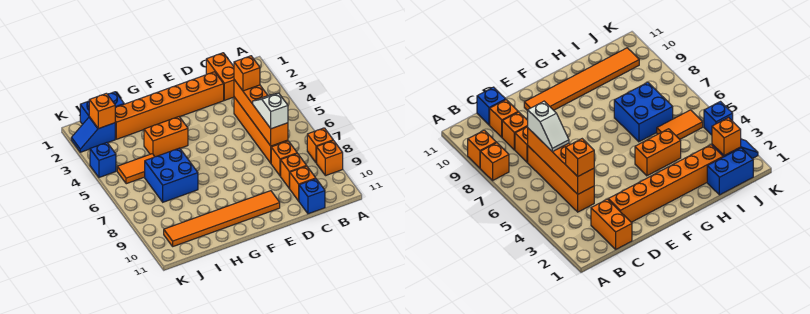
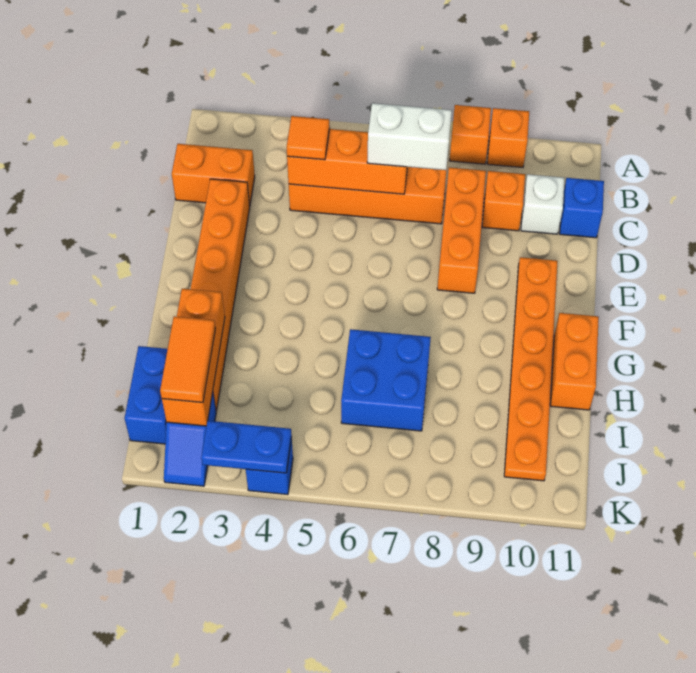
orange brick C4:C7 level 2 -> orange brick C4:C6 level 2
orange brick C4 level 3 -> orange tile C4 level 3
white slope C6:C7 level 3 top 7 -> white brick C6:C7 level 3
orange brick C8 level 1 -> orange brick C8:E8 level 1
orange brick C10 level 1 -> white brick C10 level 1
orange tile E10:J10 level 1 -> orange plate E10:J10 level 1
orange brick G4:H4 level 1 -> orange brick G11:H11 level 1
orange tile I5:J5 level 1 -> orange tile I2:J2 level 3
orange brick J2 level 2 -> orange brick H2:J2 level 2
none -> blue plate K3:K4 level 2

